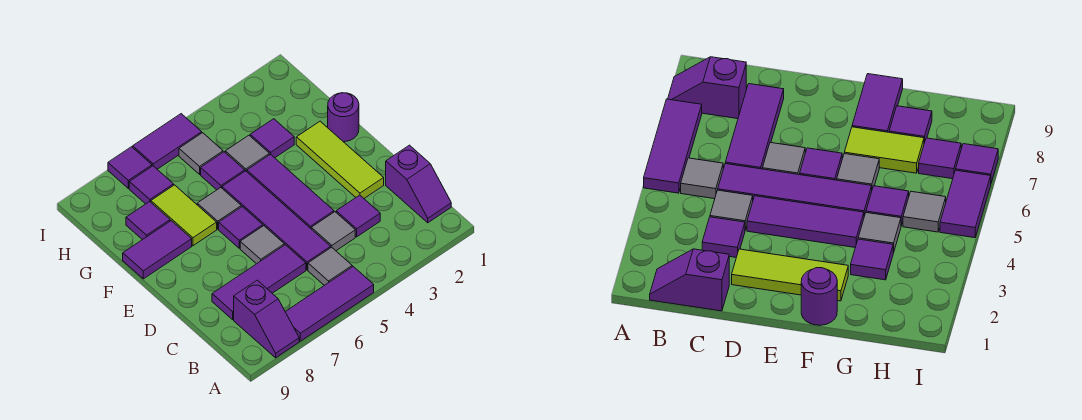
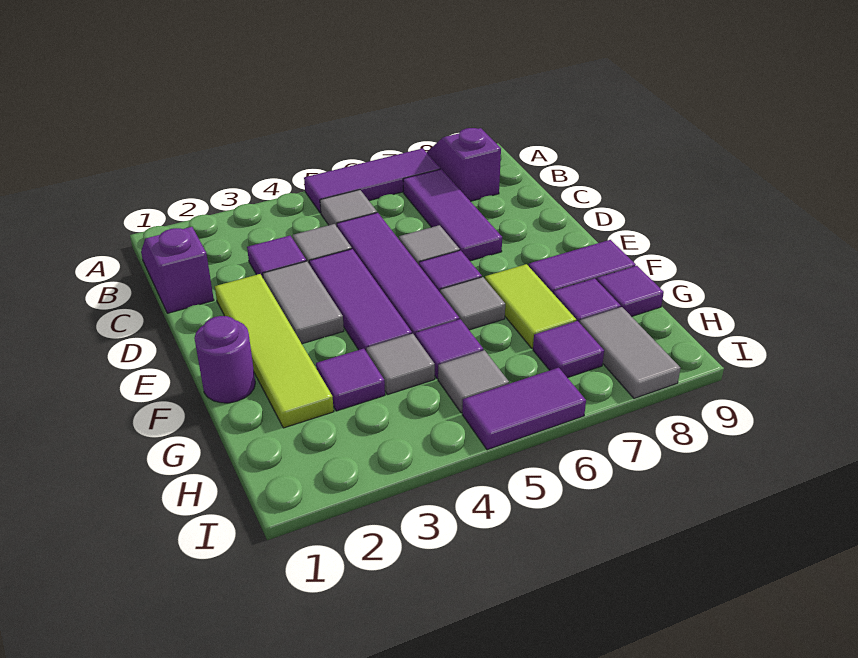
purple tile C6:C8 level 1 -> purple tile B7:D7 level 1
lime tile D2:F2 level 1 -> lime tile D2:G2 level 1
none -> grey tile D3:E3 level 1
none -> grey tile H8:I8 level 1
purple tile I7 level 1 -> purple tile G9 level 1

